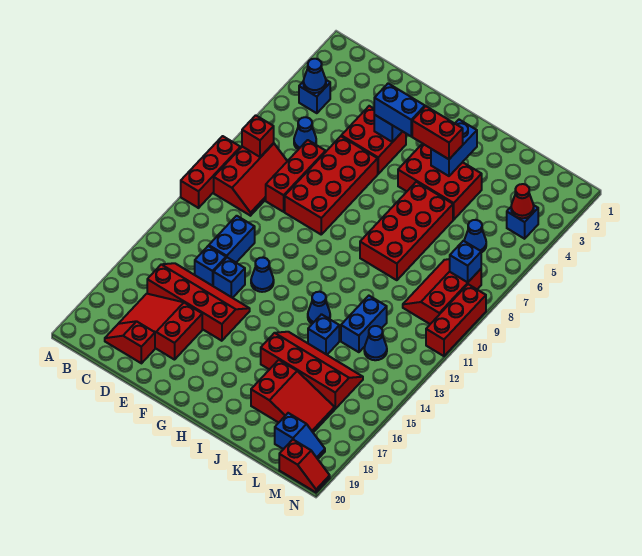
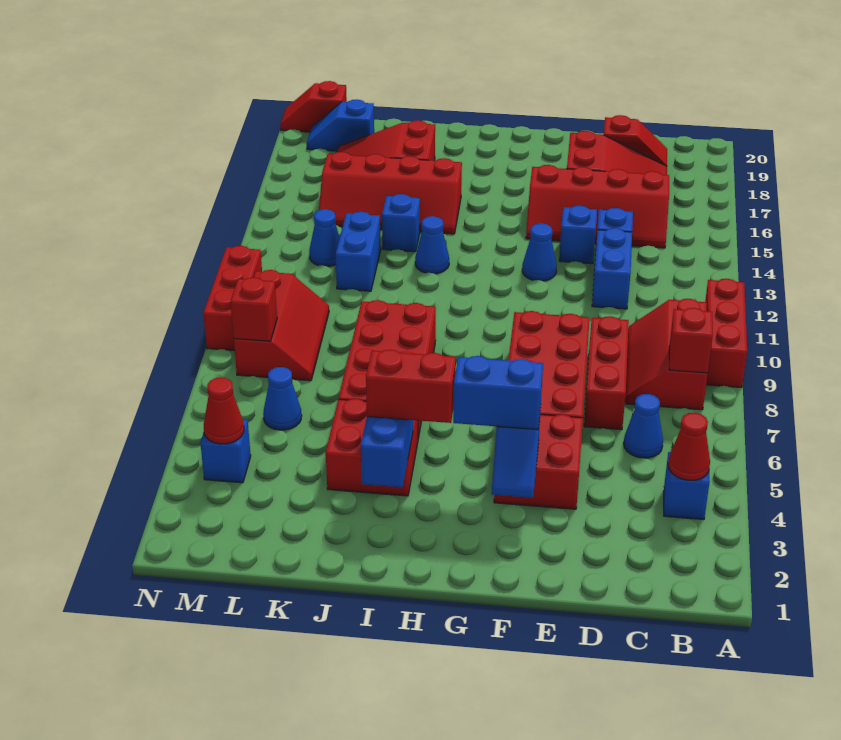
blue cone B4 level 2 -> red cone B4 level 2
red brick H4:J5 level 1 -> red brick I4:J5 level 1
blue brick M8 level 2 -> red brick M8 level 2

